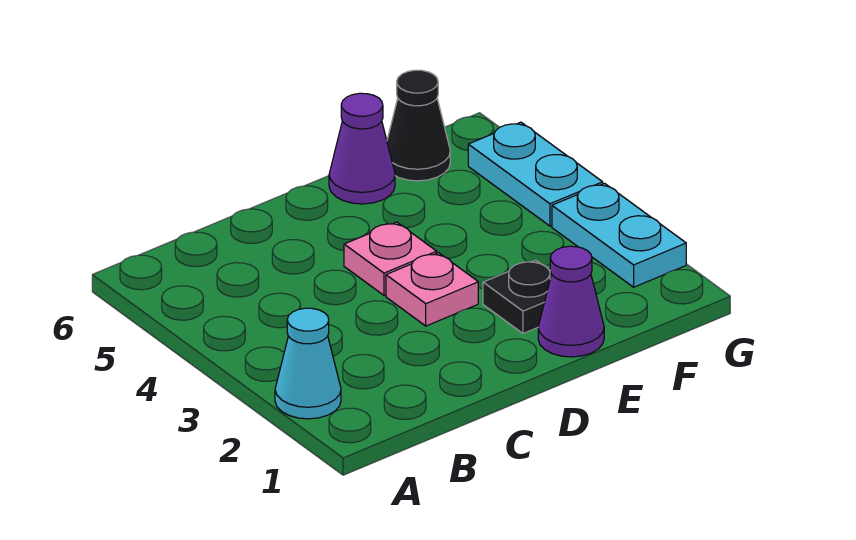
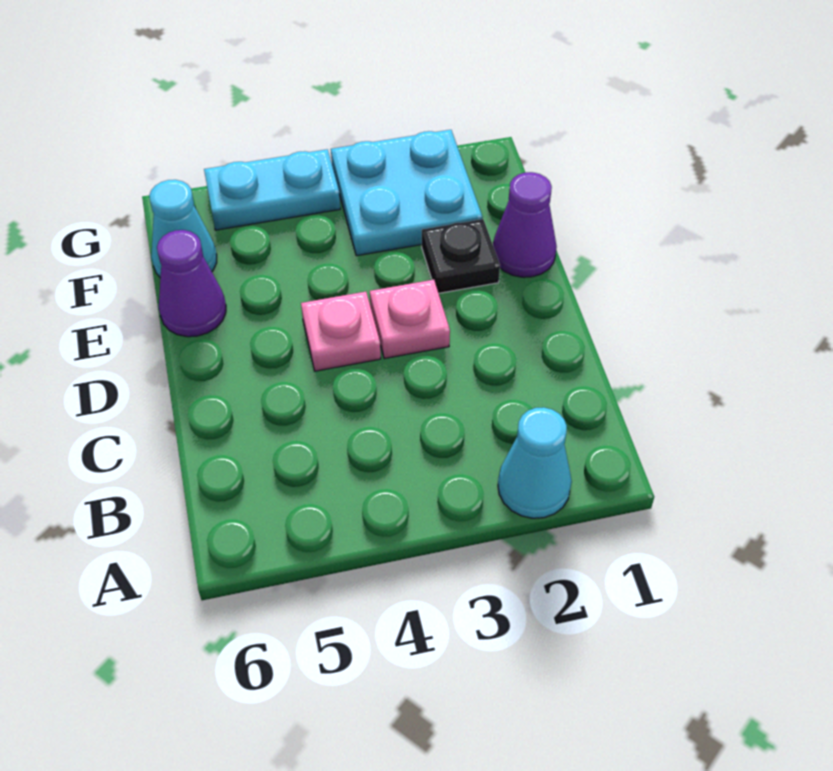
black cone F6 level 1 -> cyan cone F6 level 1
cyan plate G2:G3 level 1 -> cyan plate F2:G3 level 1

